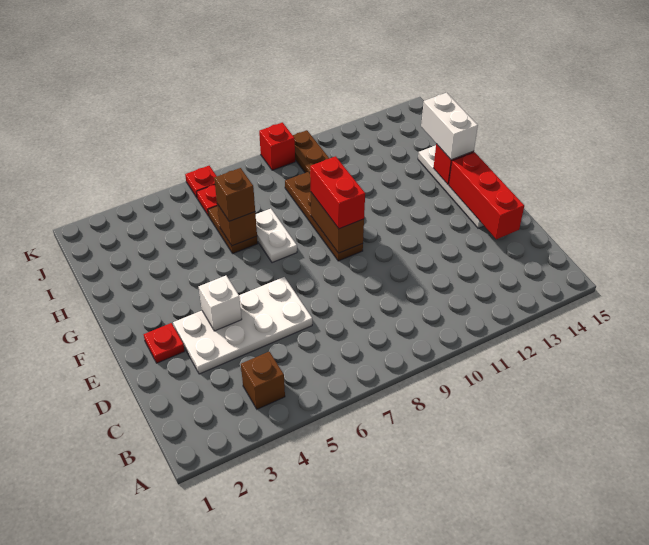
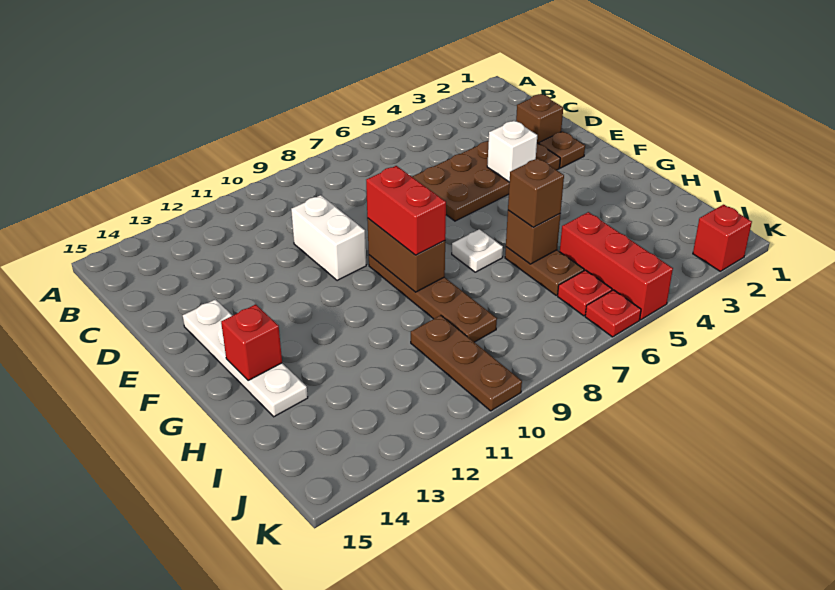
brown brick B4 level 1 -> brown brick D2 level 1
white plate D3:E6 level 1 -> brown plate D3:E6 level 1
red brick D14:F14 level 2 -> red brick I5:K5 level 1
red plate E2 level 1 -> brown plate E2 level 1
white plate G7:H7 level 1 -> white plate G7 level 1
white brick G14:H14 level 3 -> white brick D10:E10 level 1
red brick K9 level 1 -> red brick K2 level 1

